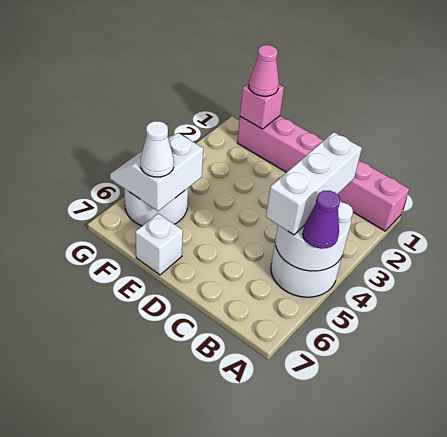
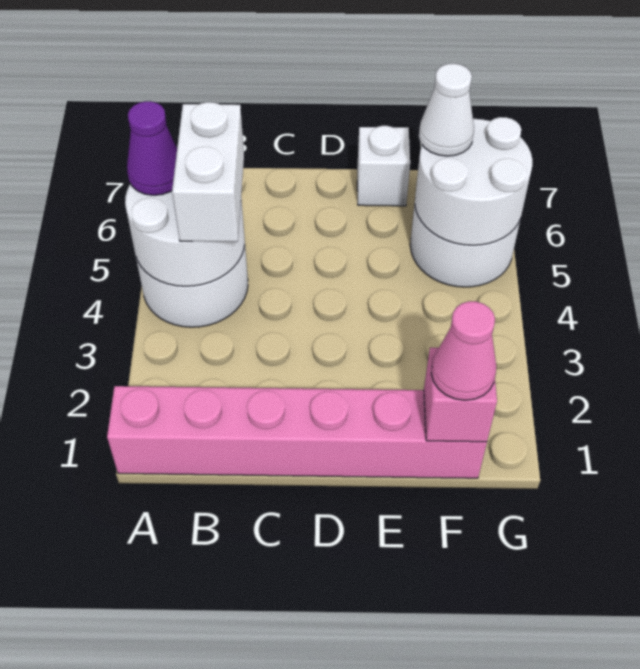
white brick B3:B5 level 3 -> white brick B4:B5 level 3
white slope F5:G6 level 2 top F -> white round brick F5:G6 level 2

